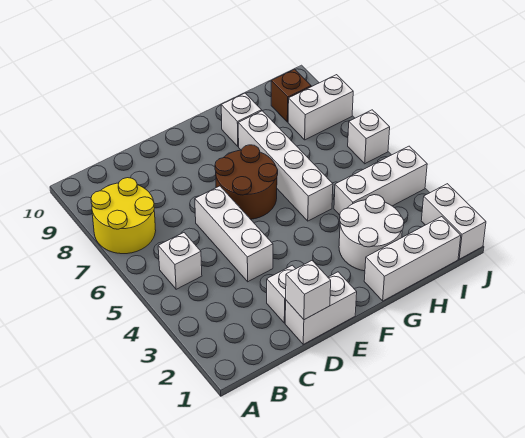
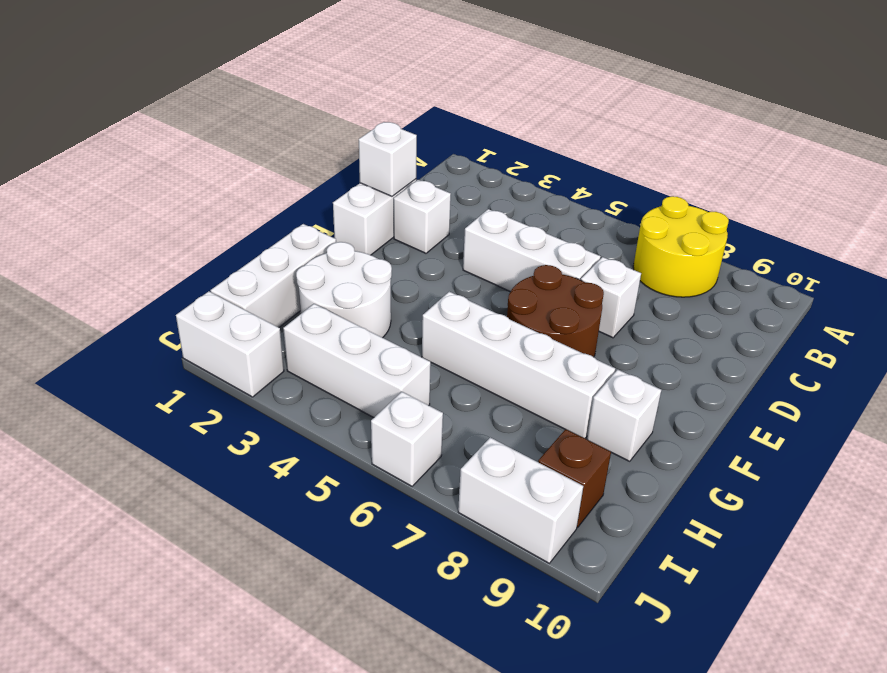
white brick B5 level 1 -> white brick D7 level 1
white brick H4:J4 level 1 -> white brick I3:I5 level 1
white brick I8:J8 level 1 -> white brick J8:J9 level 1

